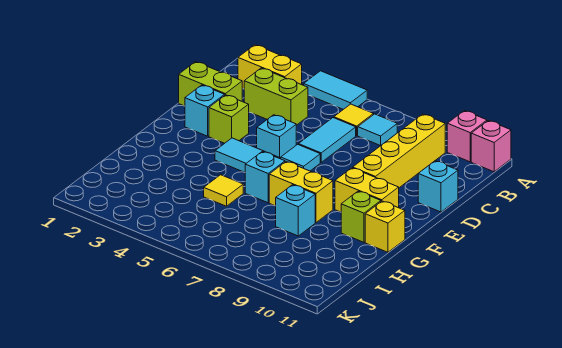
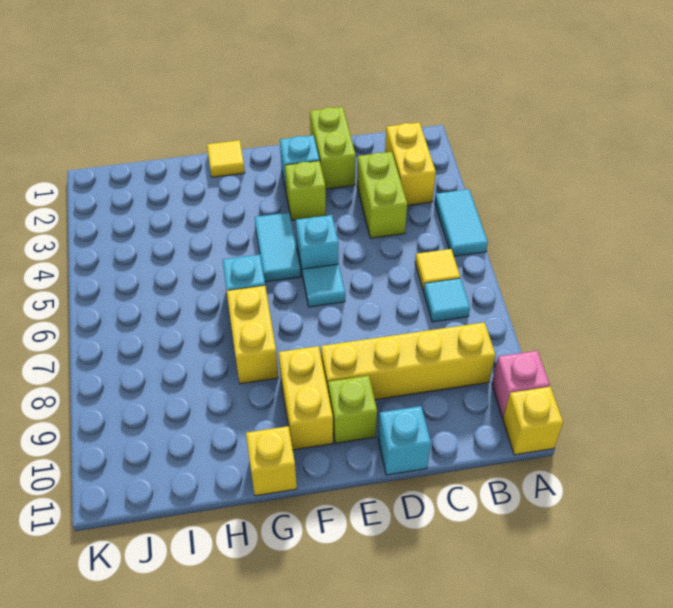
pink brick A11 level 1 -> yellow brick A11 level 1
cyan tile C6:D6 level 1 -> none
lime brick G10 level 1 -> lime brick E10 level 1
yellow tile H5 level 1 -> yellow tile G1 level 1
cyan brick H8 level 1 -> none

